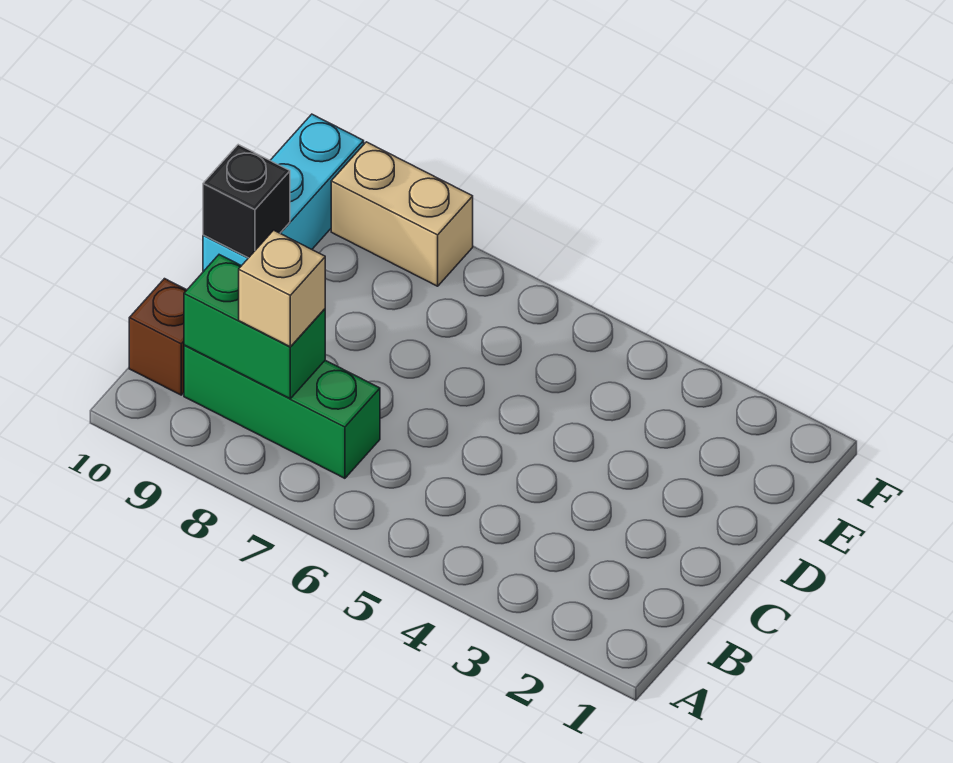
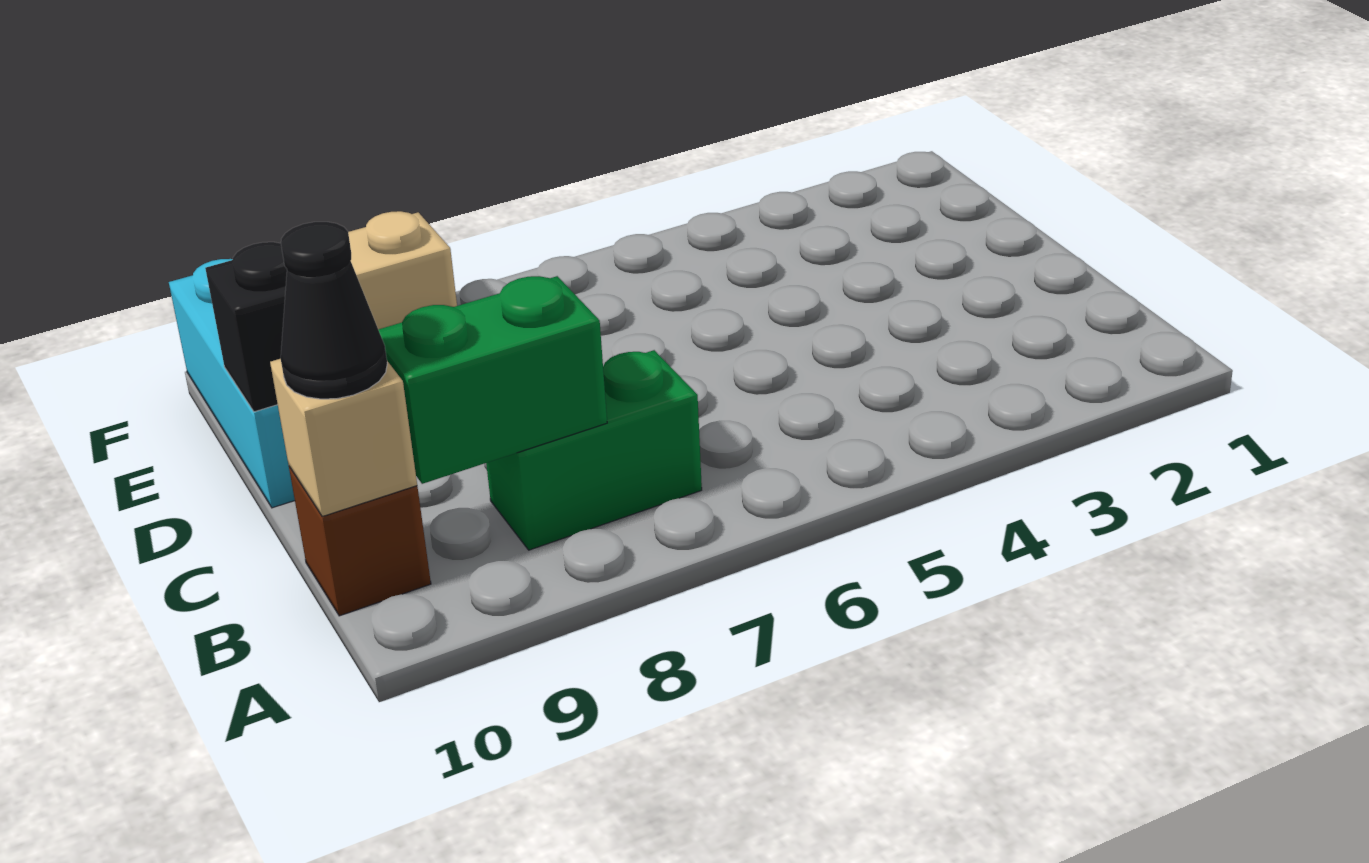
green brick B7:B9 level 1 -> green brick B7:B8 level 1
tan brick B8 level 3 -> tan brick B10 level 2
none -> black cone B10 level 3

